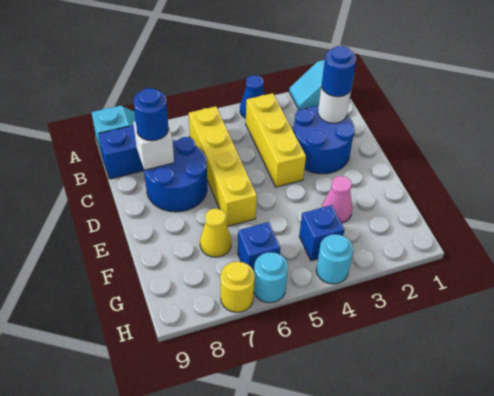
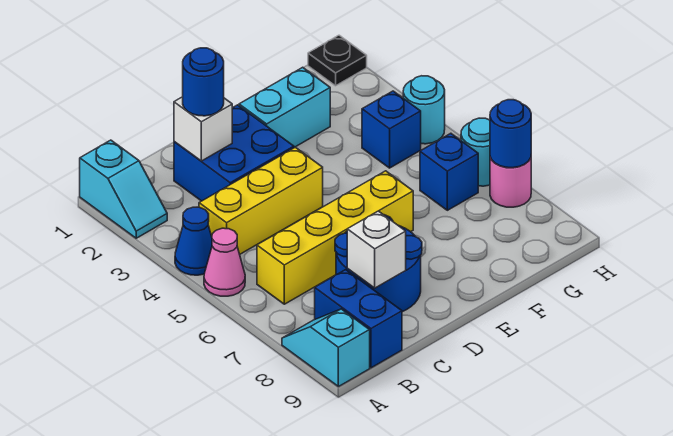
blue round brick C2:D3 level 1 -> blue brick C2:D3 level 1
white round brick C2 level 2 -> white brick C2 level 2
blue round brick C8 level 3 -> blue round brick H7 level 2
none -> cyan brick E2:F2 level 1
pink cone F3 level 1 -> pink cone A5 level 1
yellow cone F7 level 1 -> none
none -> black plate H1 level 1
yellow round brick H7 level 1 -> pink round brick H7 level 1

